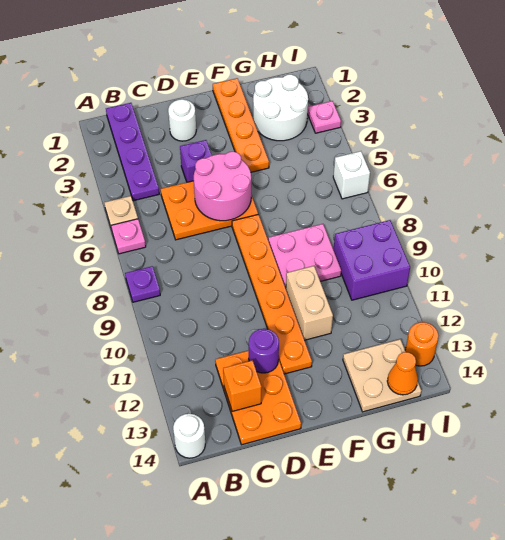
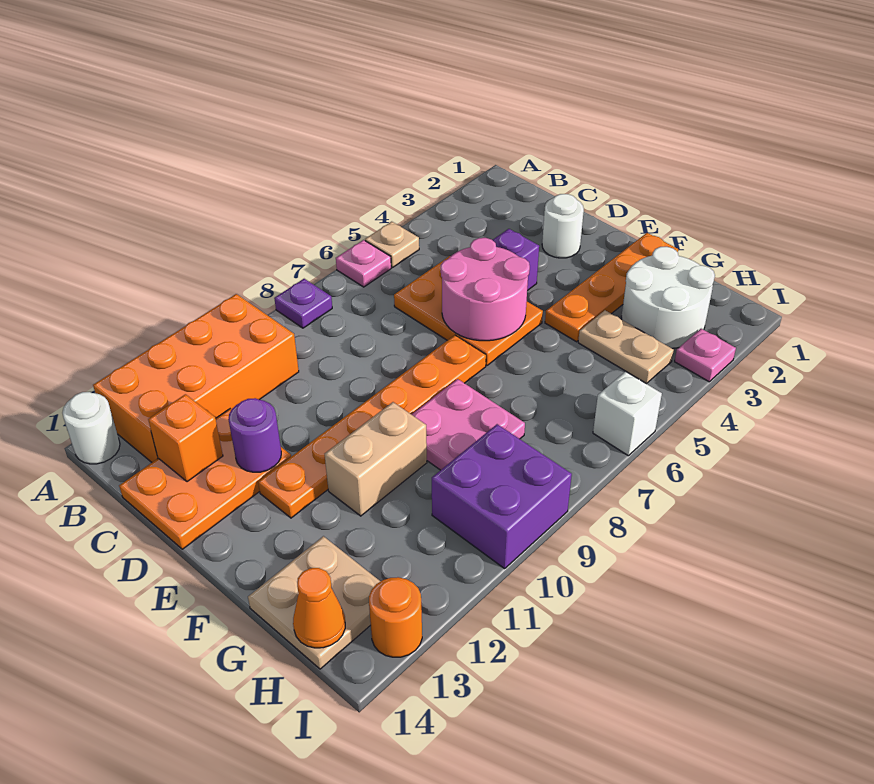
none -> orange brick A10:B13 level 1
purple plate B1:B4 level 1 -> none
none -> tan plate G4:H4 level 1

